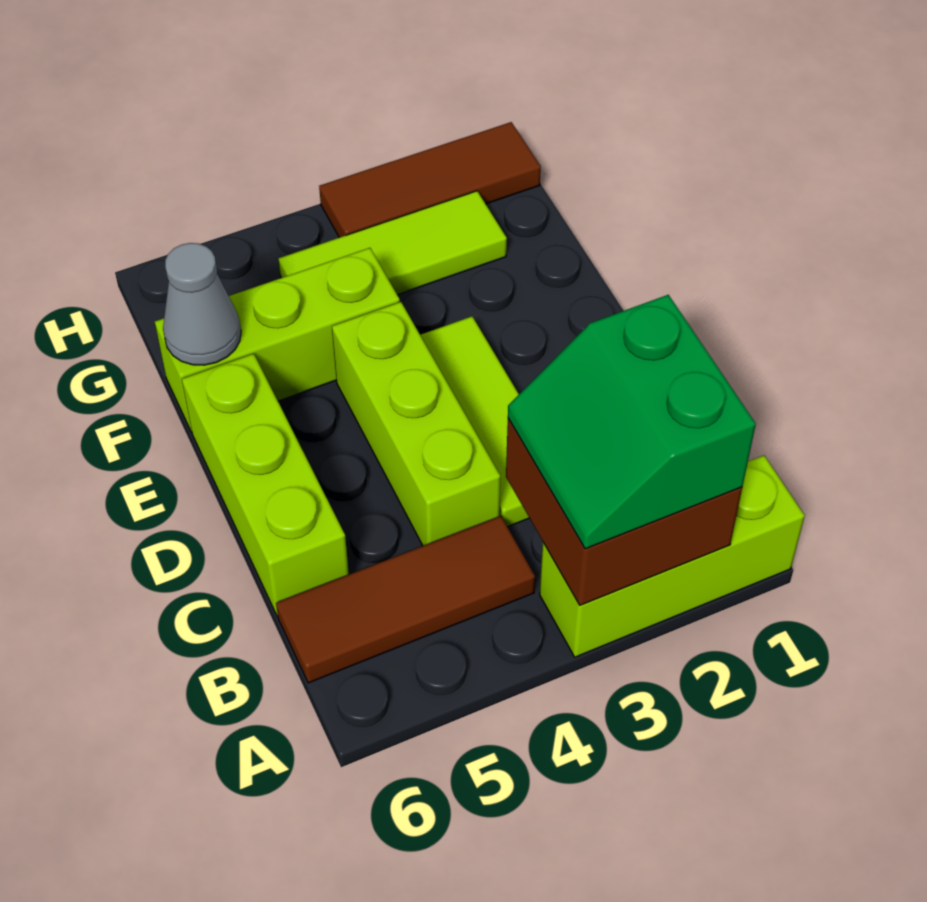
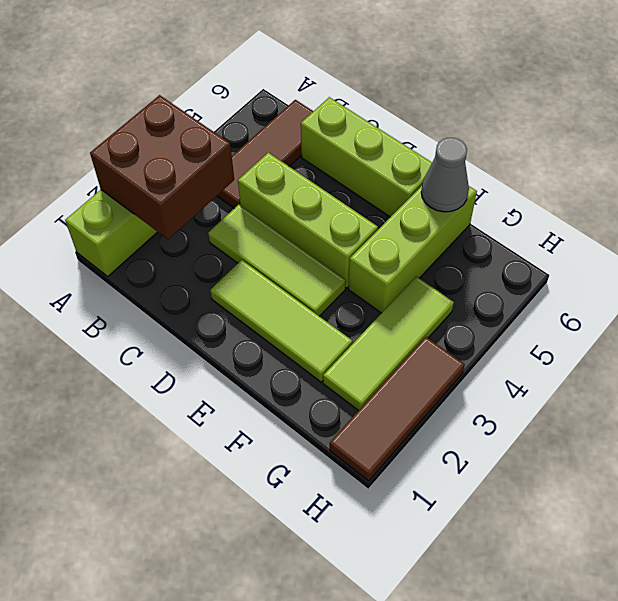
green slope A2:B3 level 3 top 2 -> none
none -> lime tile D2:F2 level 1

